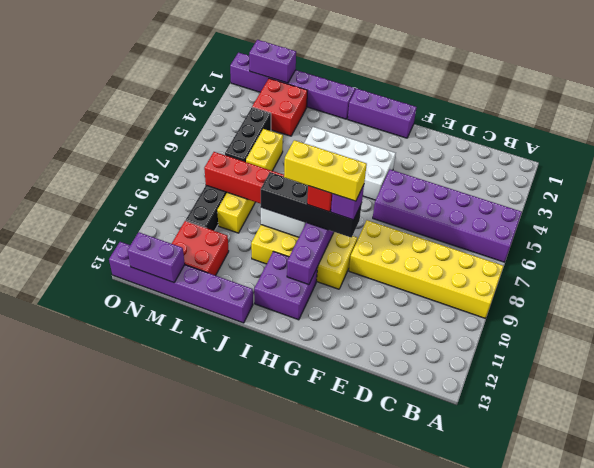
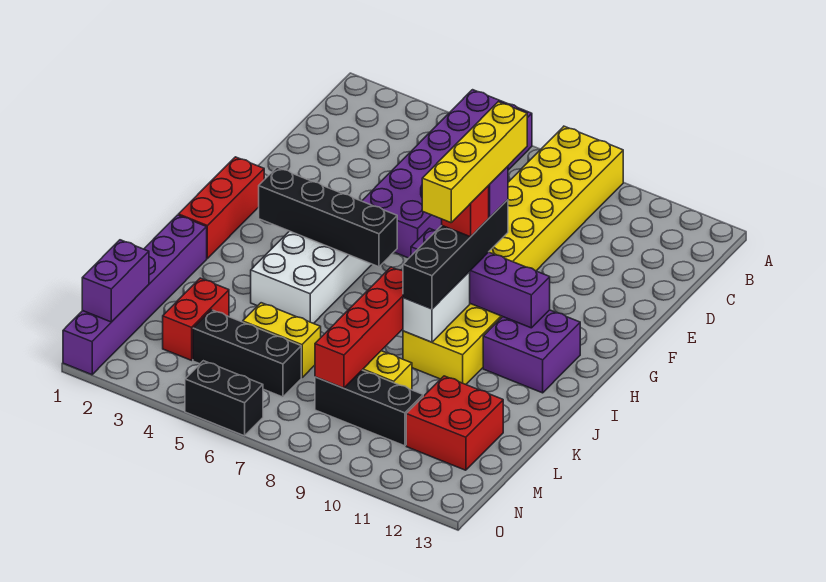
purple brick G1:I1 level 1 -> red brick G1:I1 level 1
yellow brick G9:I9 level 5 -> yellow brick F9:I9 level 5
none -> black brick H3:H6 level 2
purple brick J13:O13 level 1 -> none
red brick L2:M3 level 1 -> red brick L3:M3 level 1
purple brick M13:N13 level 2 -> none
none -> black brick O5:O6 level 1

